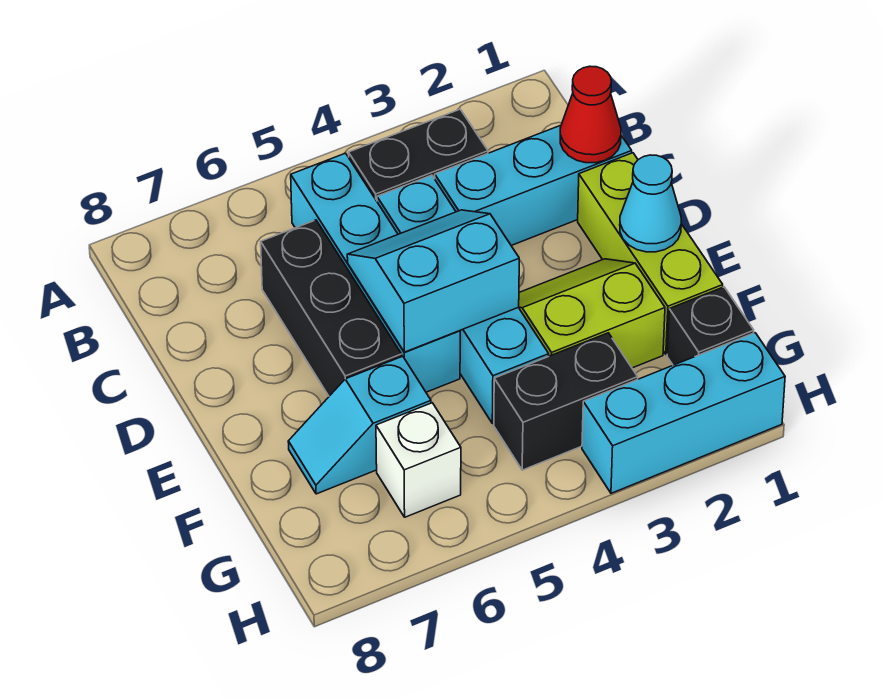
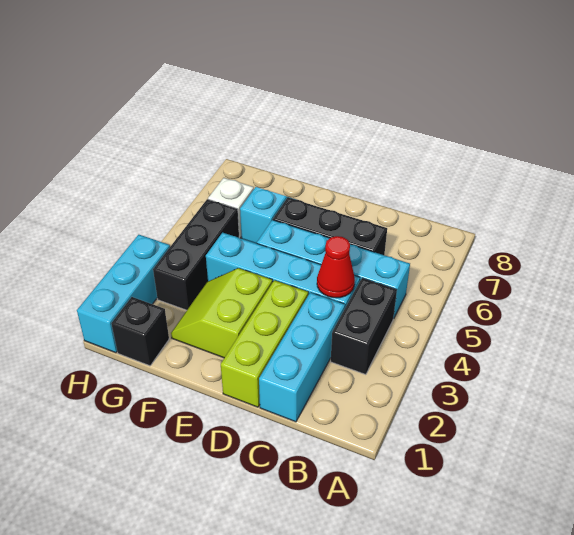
red cone C1 level 2 -> red cone C4 level 2
lime brick D1:F1 level 1 -> lime brick D1:D3 level 1
cyan slope D4:E5 level 2 top E -> none
cyan cone E1 level 2 -> none
lime slope E2:F3 level 1 top F -> lime slope E2:F3 level 1 top E
black brick G3:G4 level 1 -> black brick G3:G5 level 1

